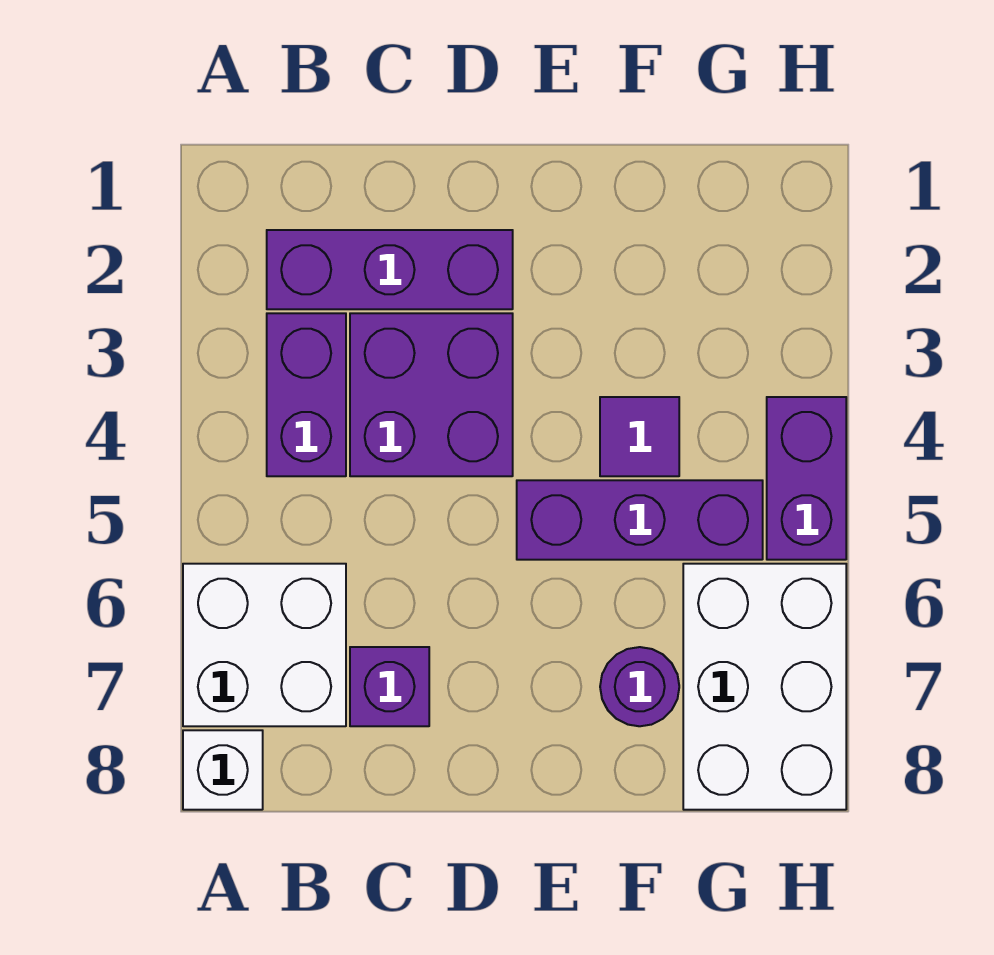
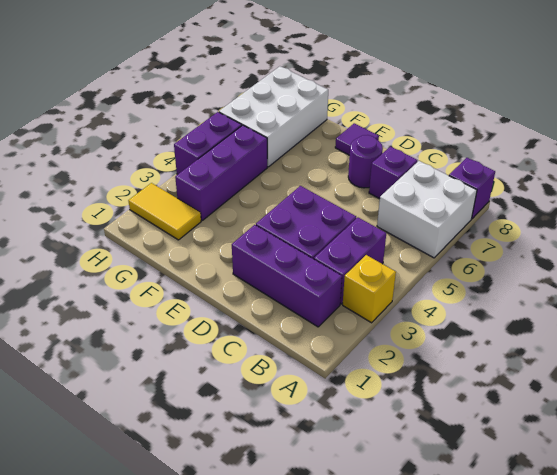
none -> yellow brick A3 level 1
white brick A8 level 1 -> purple brick A8 level 1
purple brick E5:G5 level 1 -> purple brick G3:G5 level 1
purple tile F4 level 1 -> purple tile E8 level 1
purple round brick F7 level 1 -> purple round brick D7 level 1
none -> yellow tile G2:H2 level 1

